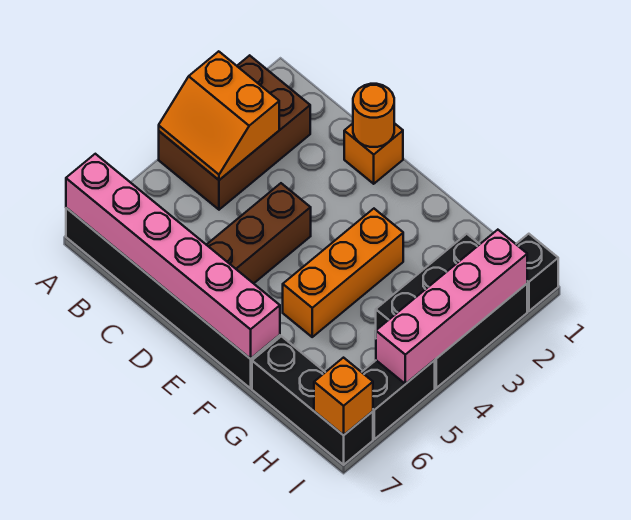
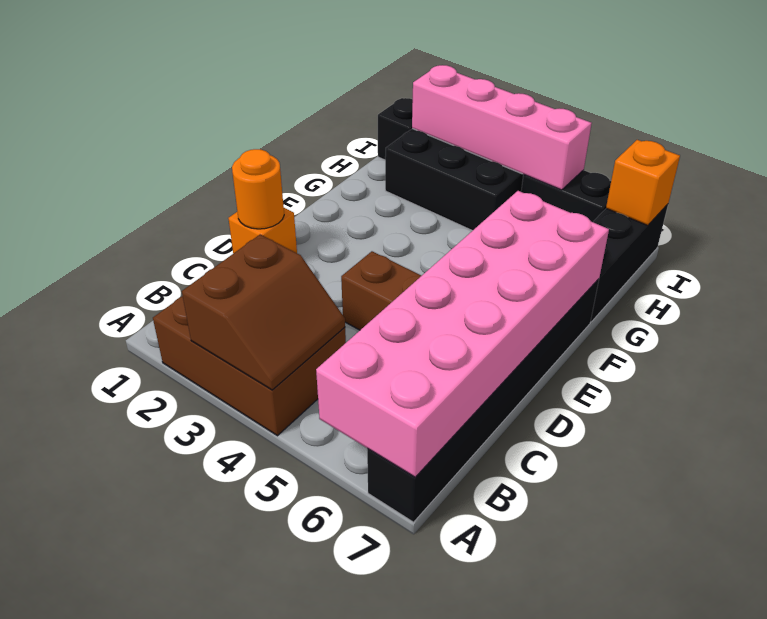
orange slope A3:B4 level 2 top 3 -> brown slope A3:B4 level 2 top 3
pink brick A7:F7 level 2 -> pink brick A6:F7 level 2
orange brick F3:F5 level 1 -> none

